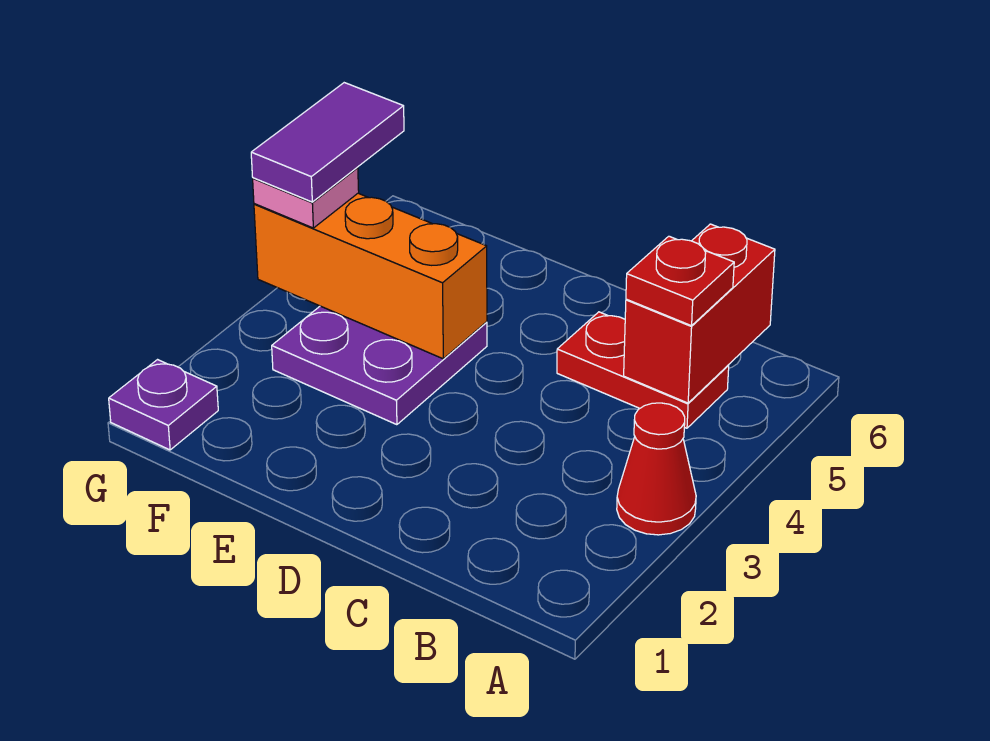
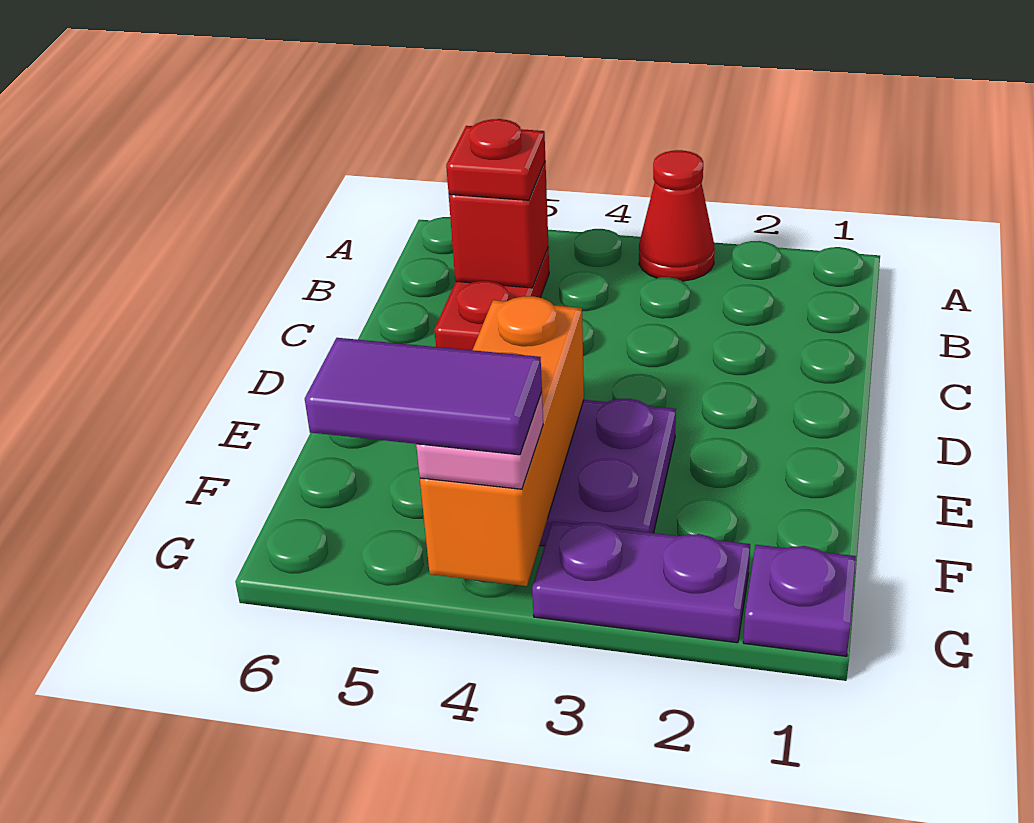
red brick B5:B6 level 2 -> red brick B5 level 2
none -> purple plate G2:G3 level 1

